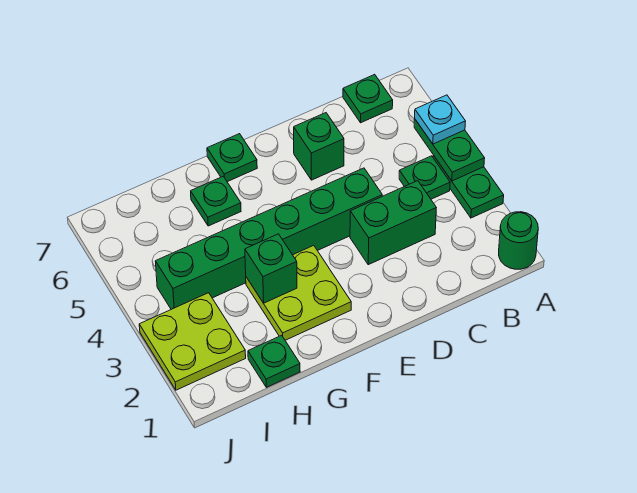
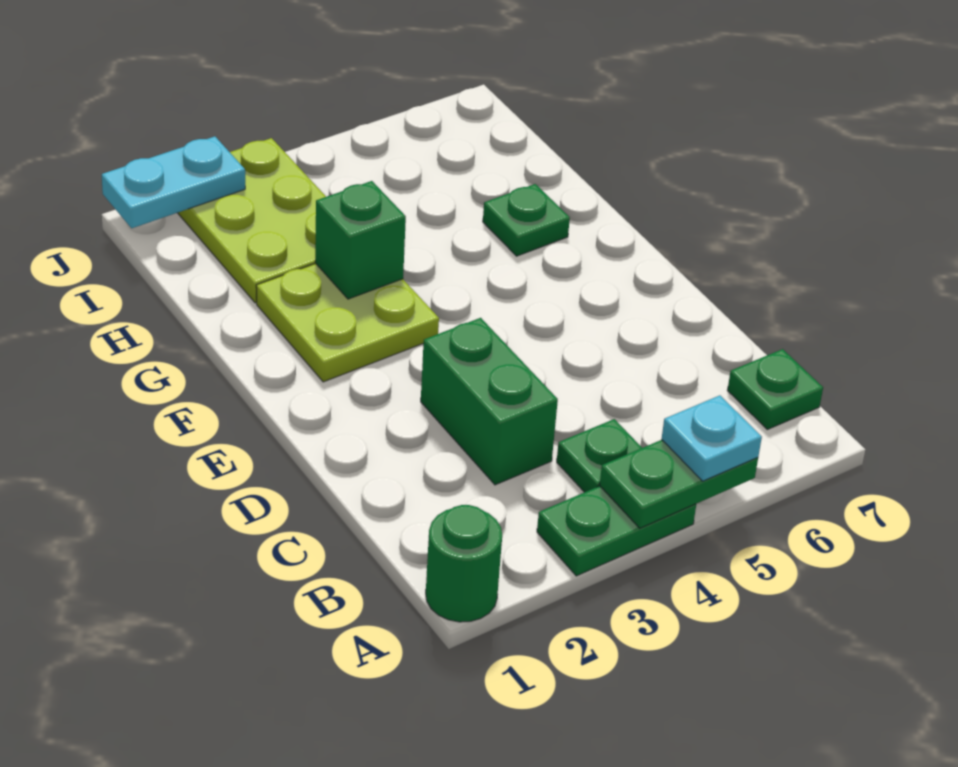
green brick D4:I4 level 1 -> none
green brick D6 level 1 -> none
green plate F7 level 1 -> none
green plate H1 level 1 -> none
lime plate I2:J3 level 1 -> lime plate H2:J3 level 1
none -> cyan plate J1:J2 level 2

